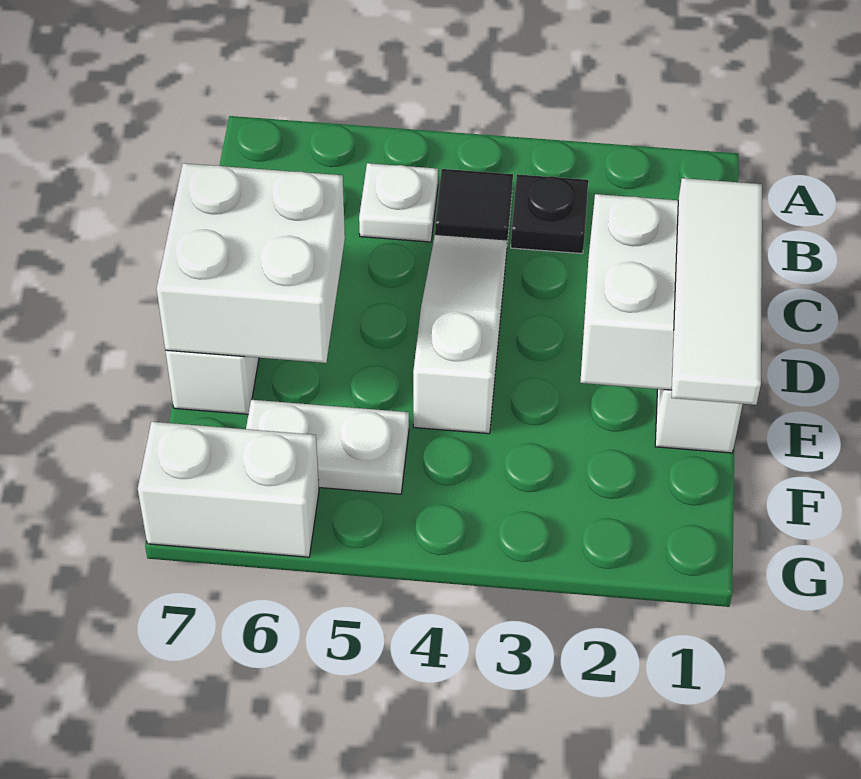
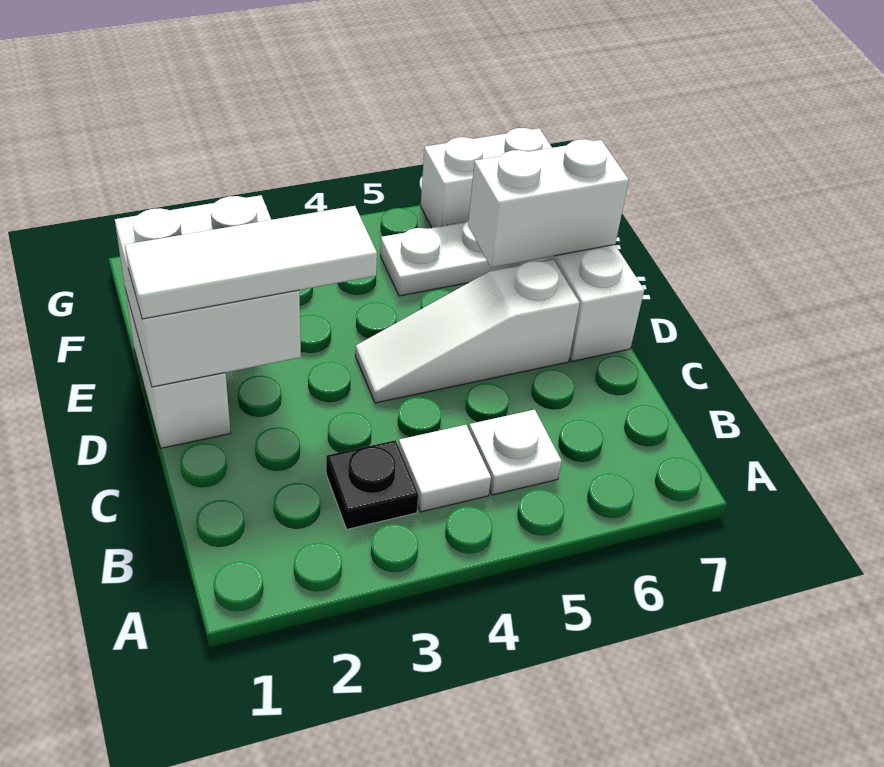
black tile B4 level 1 -> white tile B4 level 1
white slope C4:E4 level 1 top E -> white slope D4:D6 level 1 top 6
white tile D1:F1 level 3 -> white tile D1:D3 level 3
white brick D6:E7 level 2 -> white brick E6:E7 level 2

